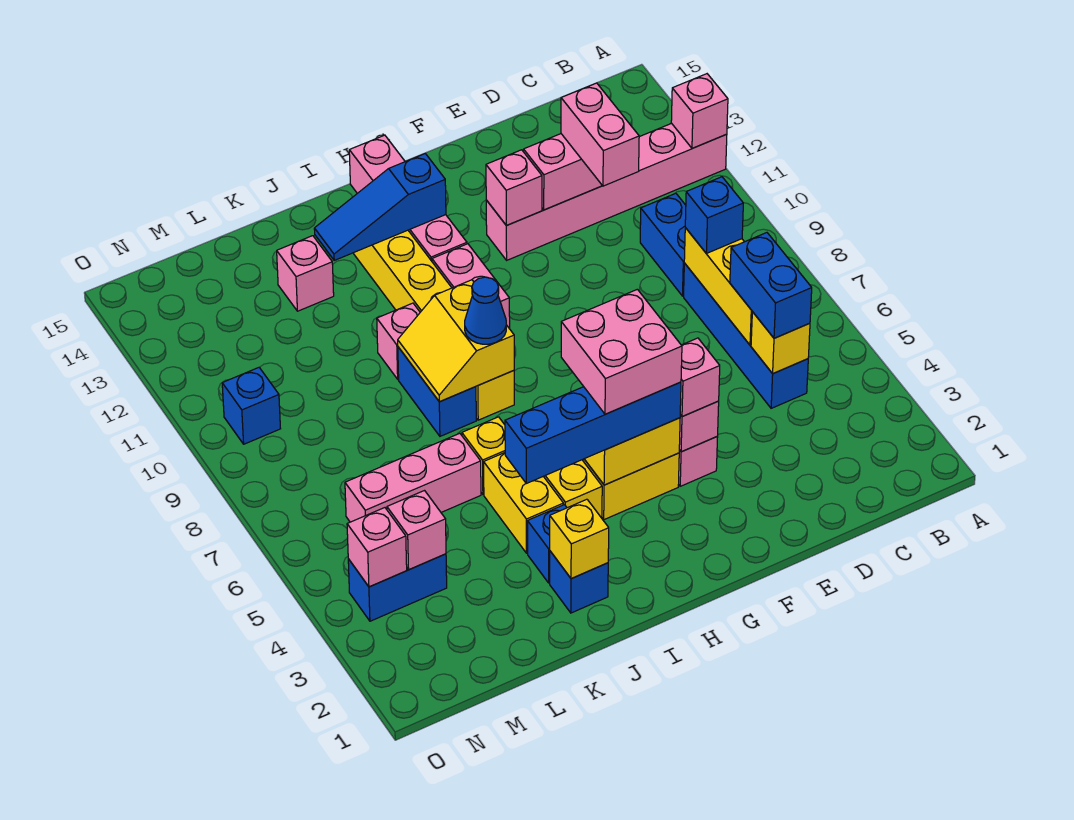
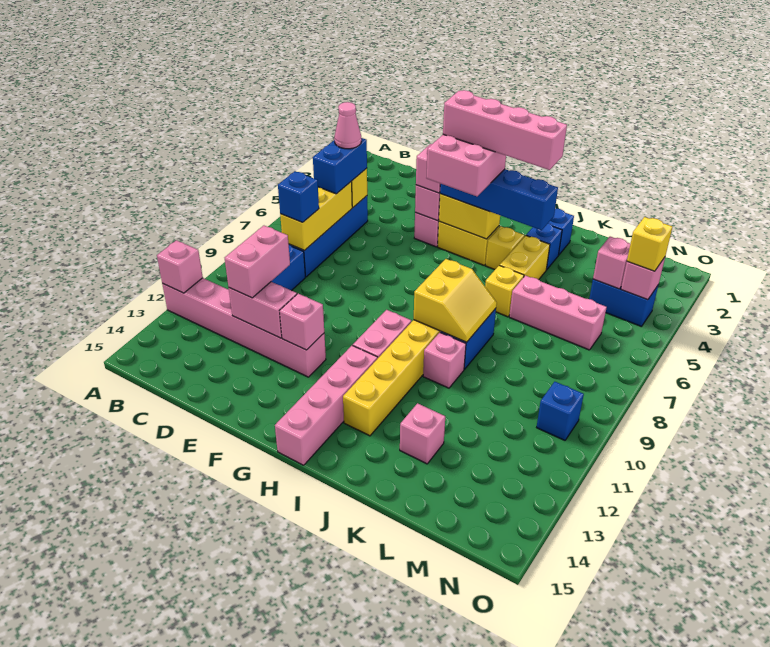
none -> pink cone C5 level 4
none -> pink brick G4:J4 level 5
blue slope H13:J13 level 2 top H -> none
blue cone I8 level 3 -> none
yellow brick J2 level 2 -> yellow brick N4 level 3

